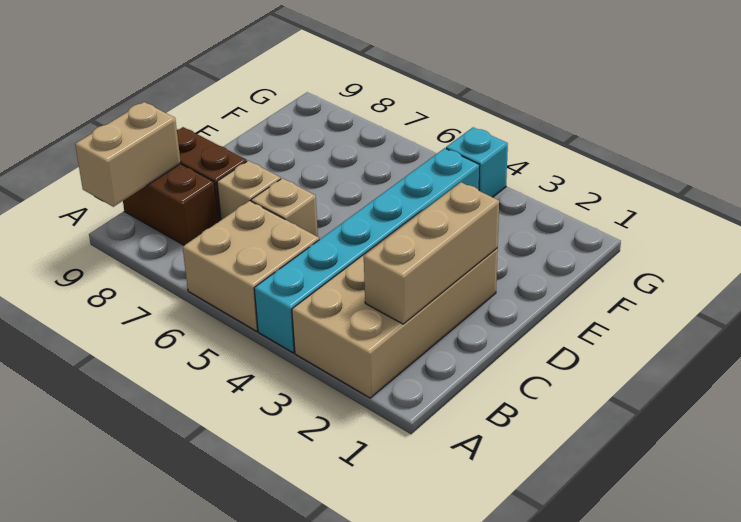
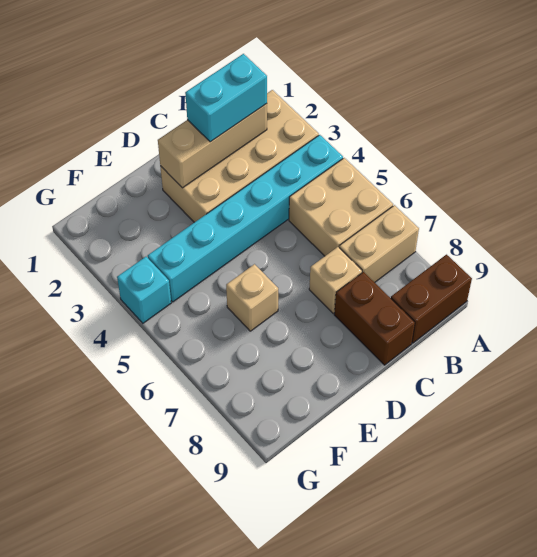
tan brick A9:B9 level 2 -> tan brick A7:B7 level 1
none -> cyan brick B2:C2 level 3
brown brick B8:B9 level 1 -> brown brick A9:B9 level 1
tan brick C6 level 1 -> tan brick E6 level 1

